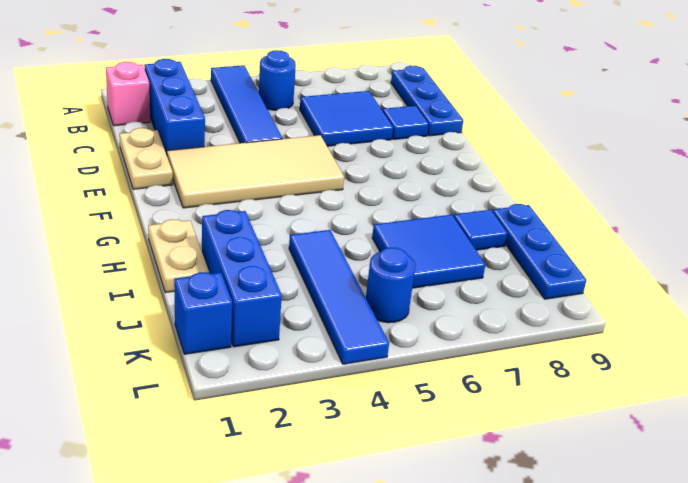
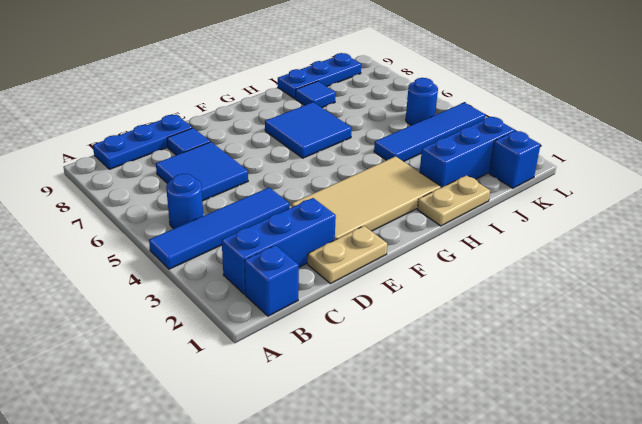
pink brick B1 level 1 -> blue brick B1 level 1
tan tile E2:F5 level 1 -> tan tile E2:H3 level 1
blue tile I6:J7 level 1 -> blue tile G6:H7 level 1

